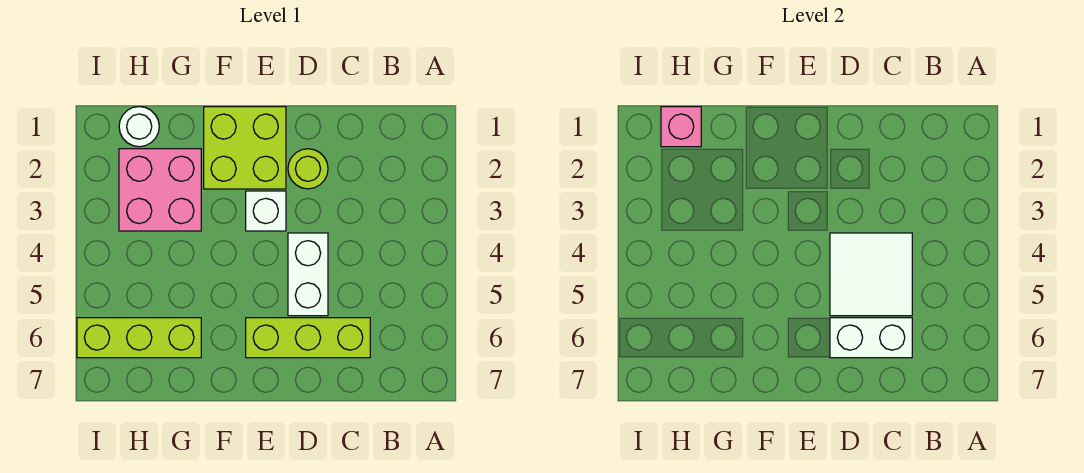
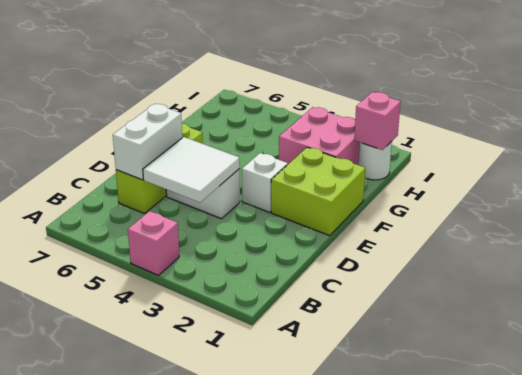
none -> pink brick A4 level 1
lime round brick D2 level 1 -> none
lime brick G6:I6 level 1 -> none

